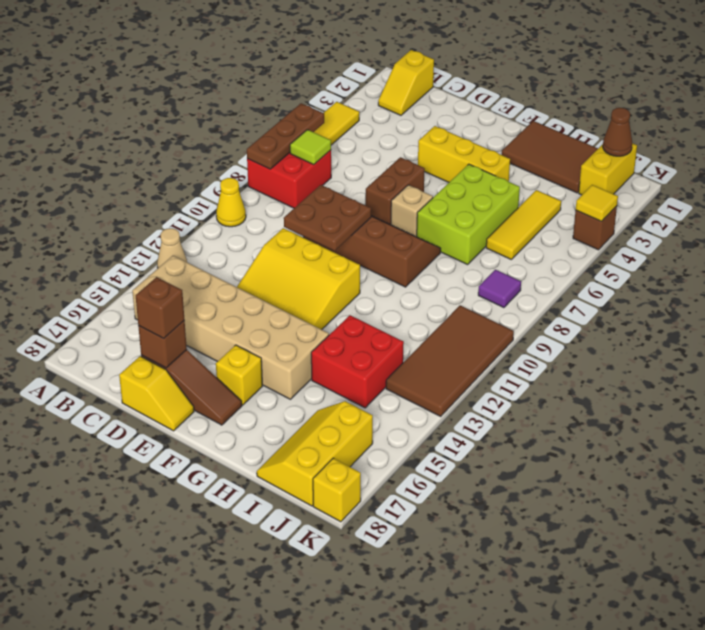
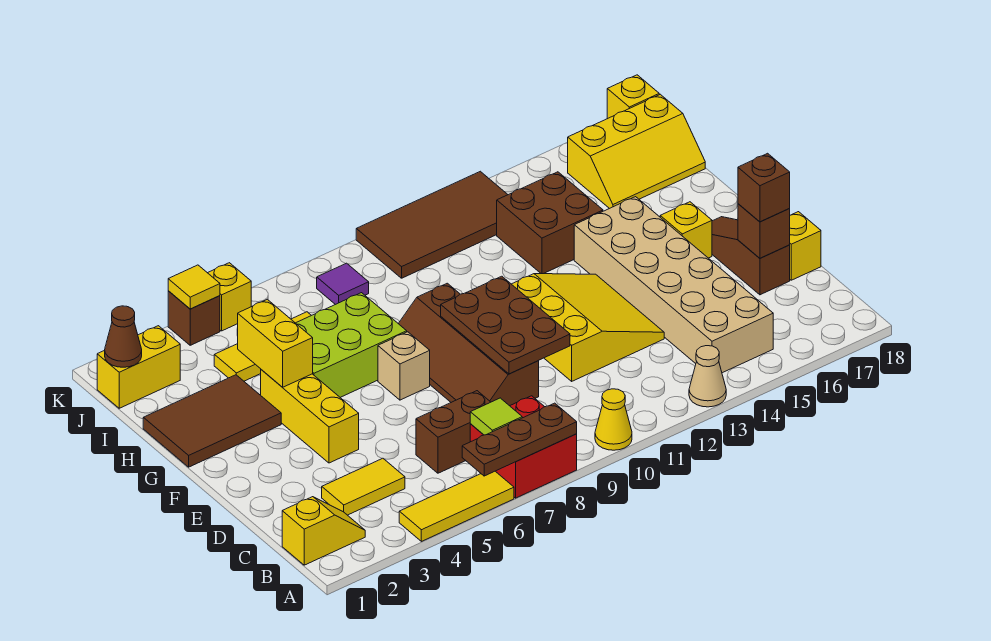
none -> yellow tile C3:C4 level 1
brown plate D9:E10 level 2 -> brown plate D9:F10 level 2
brown brick E6:E7 level 1 -> brown brick C6:C7 level 1
brown tile G1:I2 level 1 -> brown tile G1:H3 level 1
none -> yellow brick G4:H4 level 2
red brick H13:I14 level 1 -> brown brick H13:I14 level 1
none -> yellow brick K5 level 1

